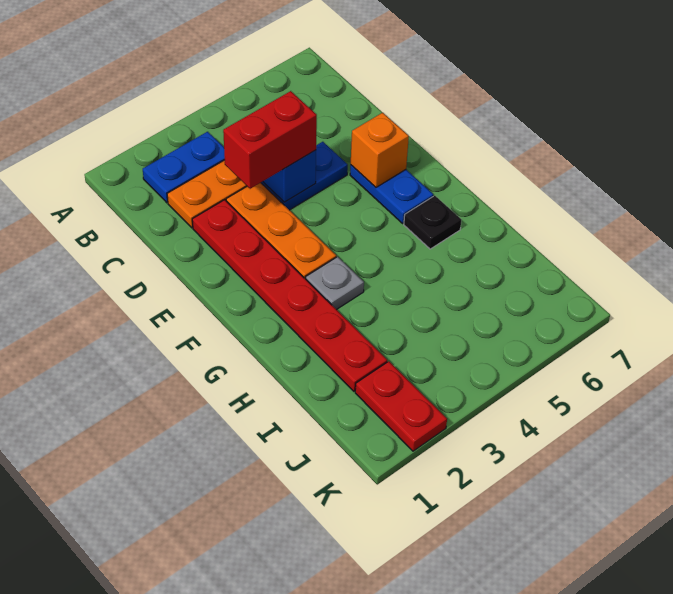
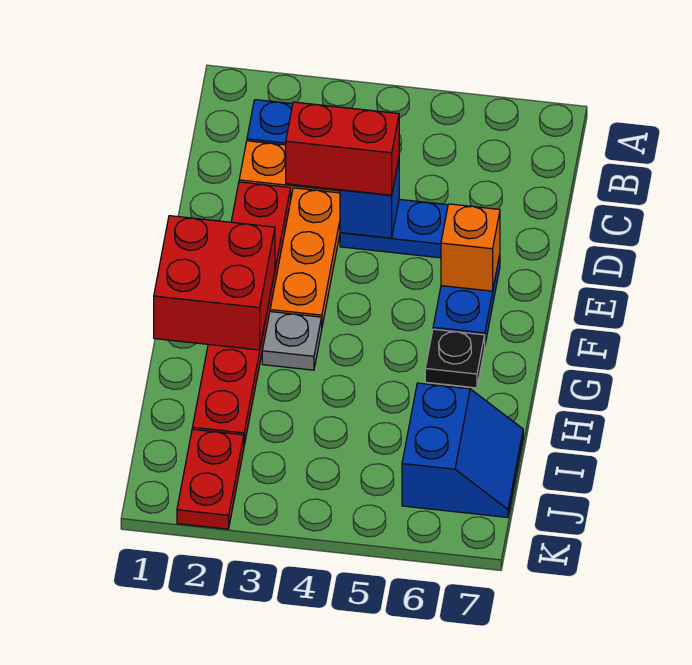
none -> red brick F1:G2 level 2
none -> blue slope I6:J7 level 1 top 6

